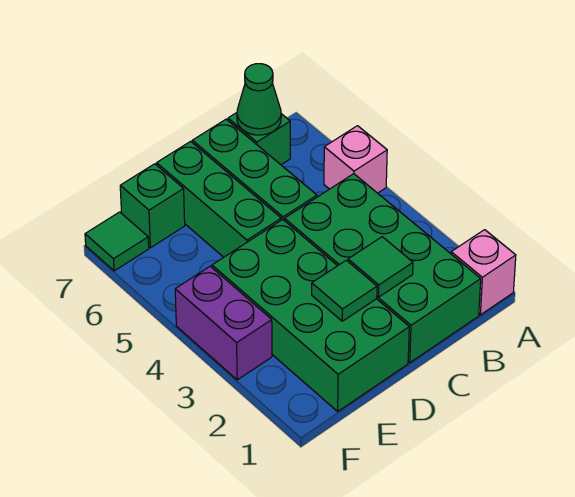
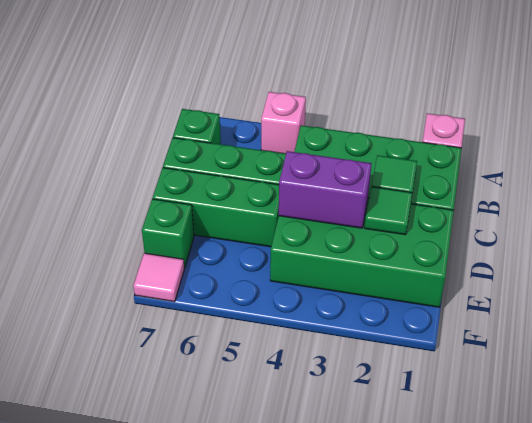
green cone B7 level 2 -> none
purple brick F3:F4 level 1 -> purple brick D3:D4 level 2
green tile F7 level 1 -> pink tile F7 level 1

